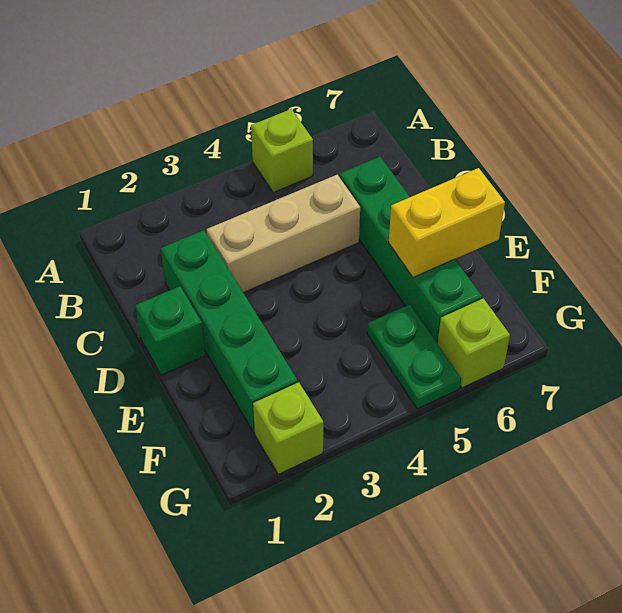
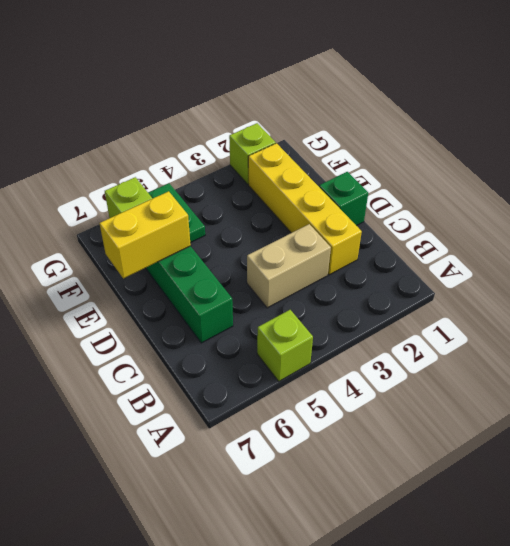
green brick C2:F2 level 1 -> yellow brick C2:F2 level 1
tan brick C3:C5 level 1 -> tan brick C3:C4 level 1

